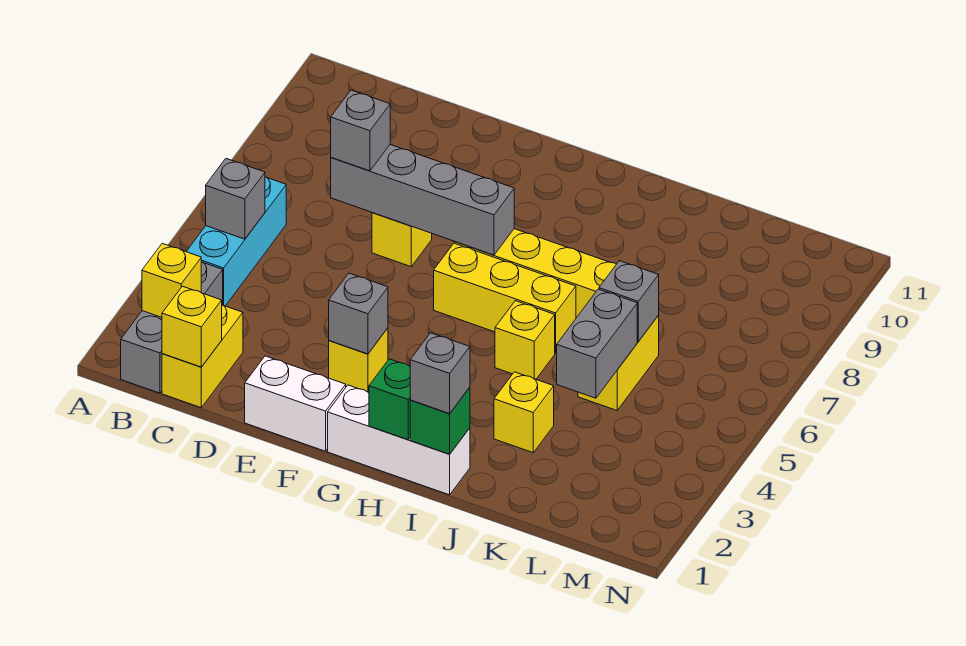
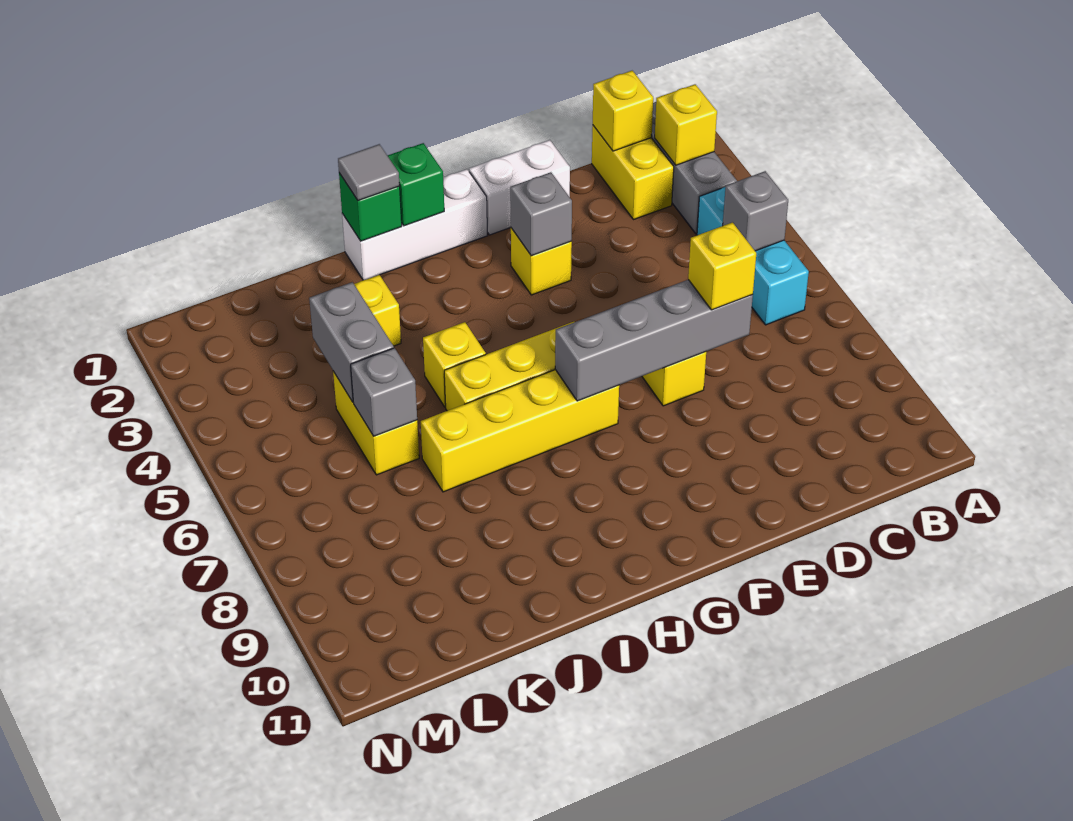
grey brick D7 level 3 -> yellow brick D7 level 3
grey brick I1 level 3 -> grey tile I1 level 3

